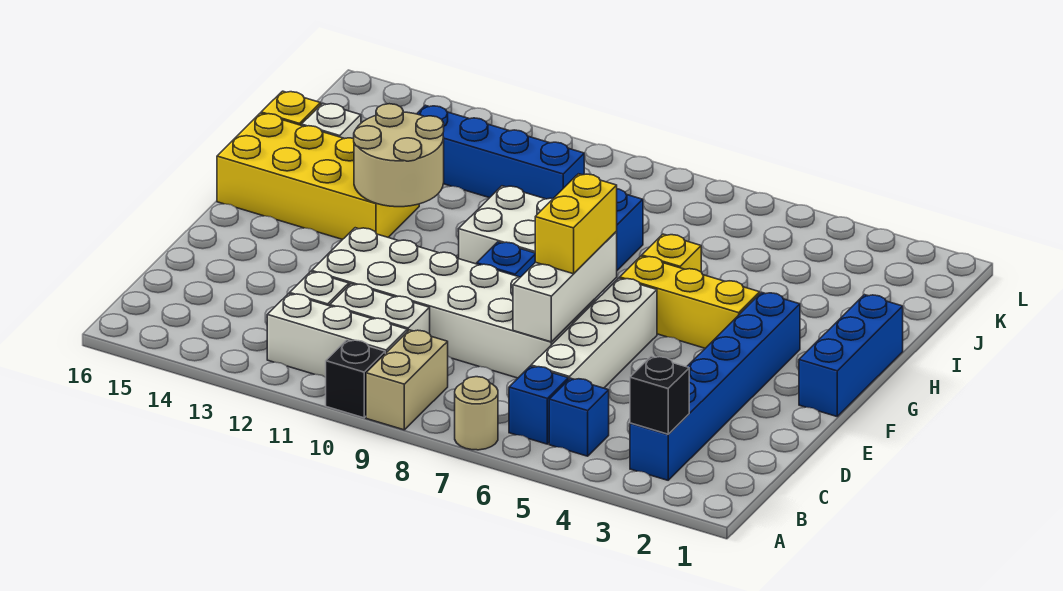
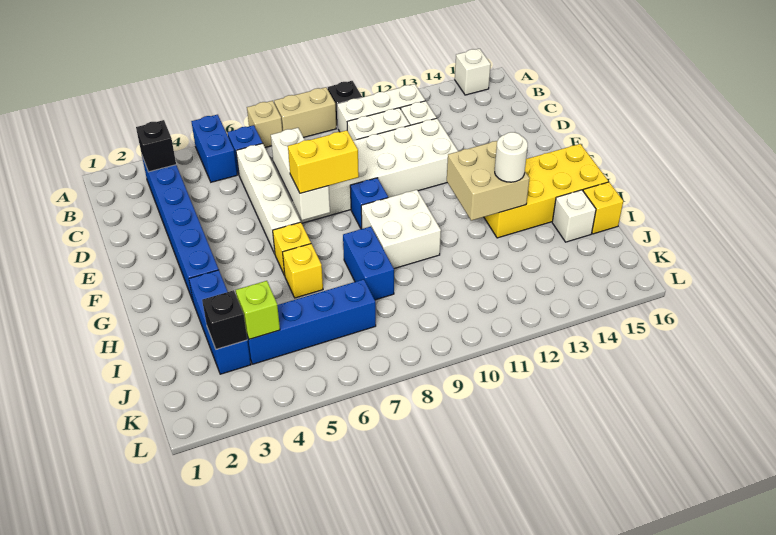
tan round brick A7 level 1 -> tan brick A7 level 1
tan brick A9:B9 level 1 -> tan brick A8:A9 level 1
none -> white brick A15 level 1
blue brick B5 level 1 -> blue brick A5:B5 level 1
yellow brick E7:F7 level 3 -> yellow brick F7:F8 level 3
blue brick F1:H1 level 1 -> blue brick H3:J3 level 1
yellow brick G4:G6 level 1 -> yellow brick G6 level 1
tan round brick G12:H13 level 2 -> tan brick G12:H13 level 2
none -> white round brick H13 level 3
none -> black brick J3 level 2
none -> lime brick J4 level 2
blue brick J10:J13 level 1 -> blue brick J4:J7 level 1

